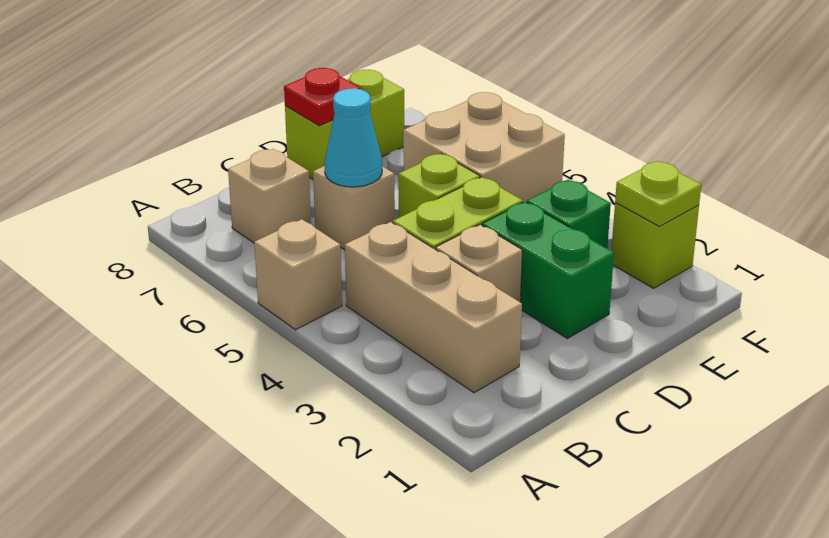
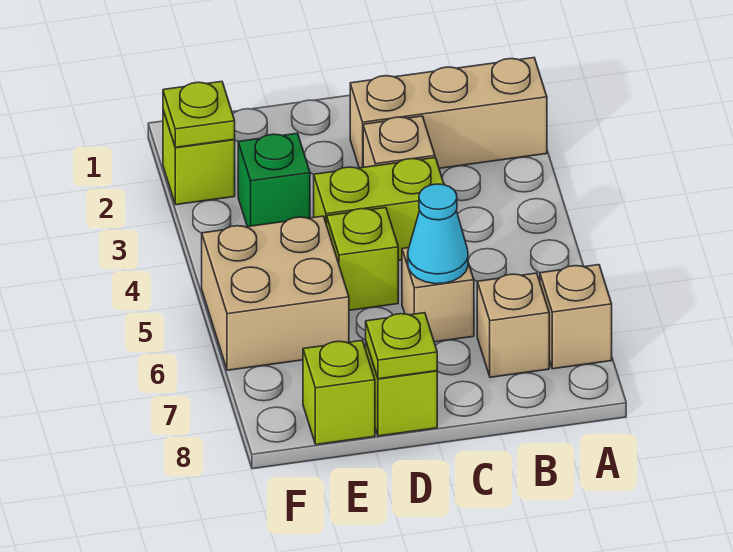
tan brick A5 level 1 -> tan brick A7 level 1
tan brick B2:B4 level 1 -> tan brick A2:C2 level 1
green brick D2:D3 level 1 -> none
red plate D8 level 2 -> lime plate D8 level 2

